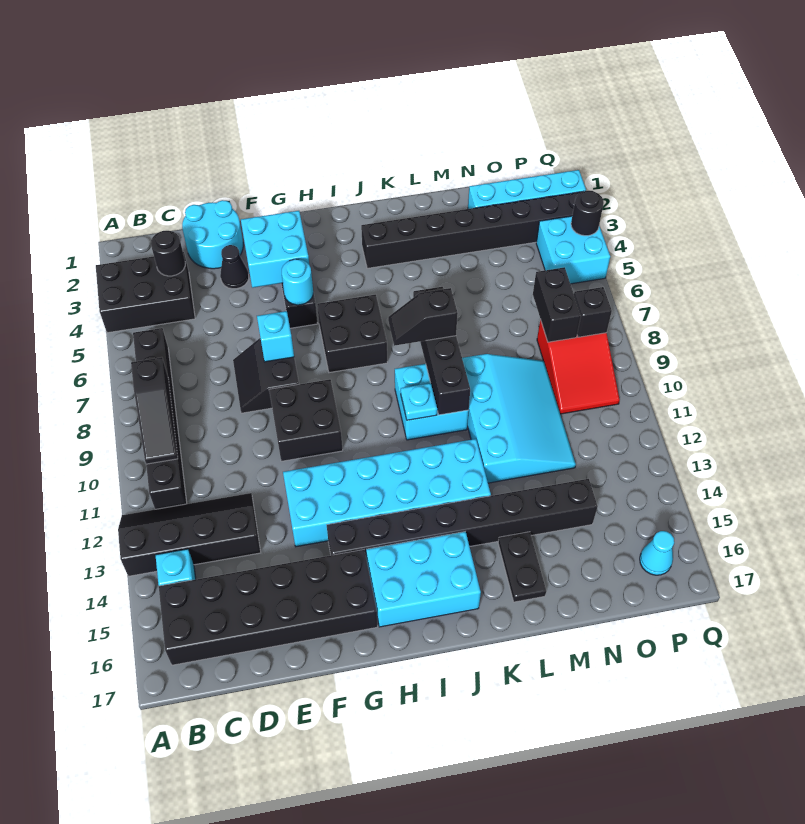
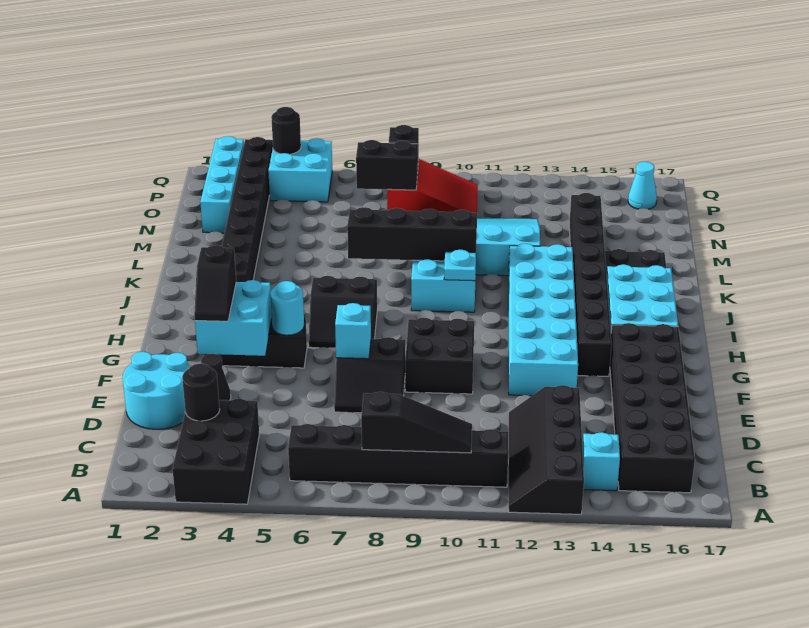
black brick H6:I7 level 1 -> black slope H6:I7 level 1 top I
black slope J8:K8 level 3 top K -> black slope F3:G3 level 3 top G

